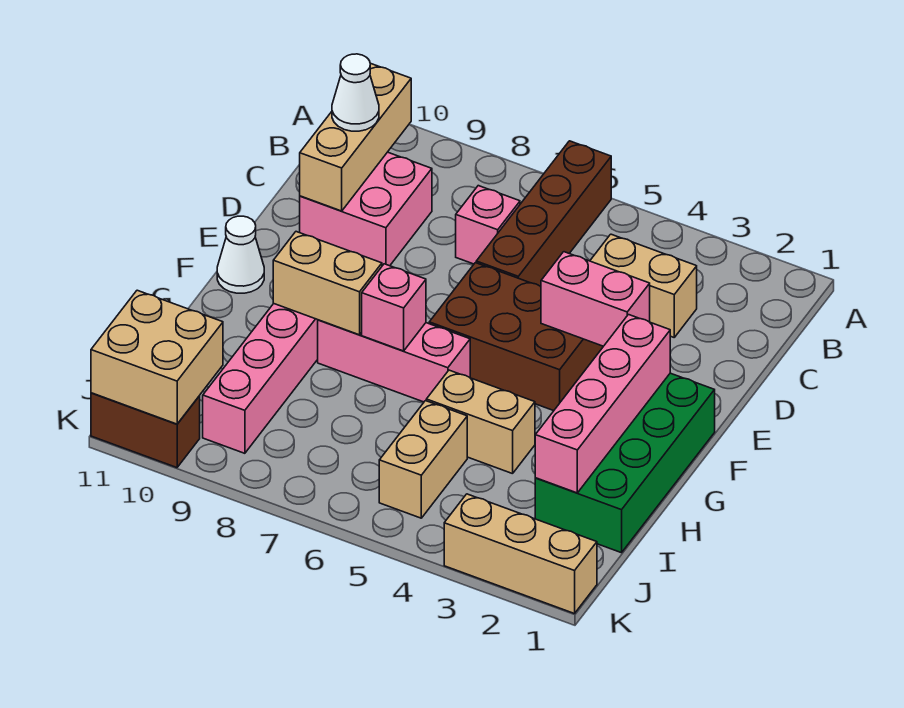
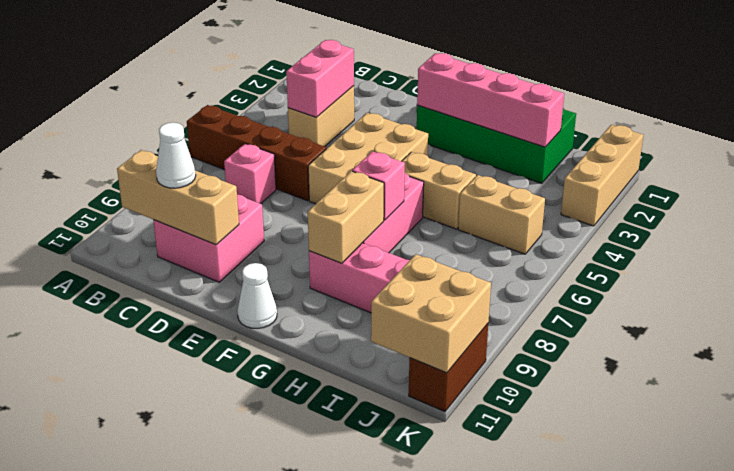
pink brick E3:E4 level 2 -> pink brick C3:C4 level 2
brown brick E4:F6 level 1 -> tan brick E4:F6 level 1
tan brick H4:H5 level 1 -> tan brick G5:H5 level 1

